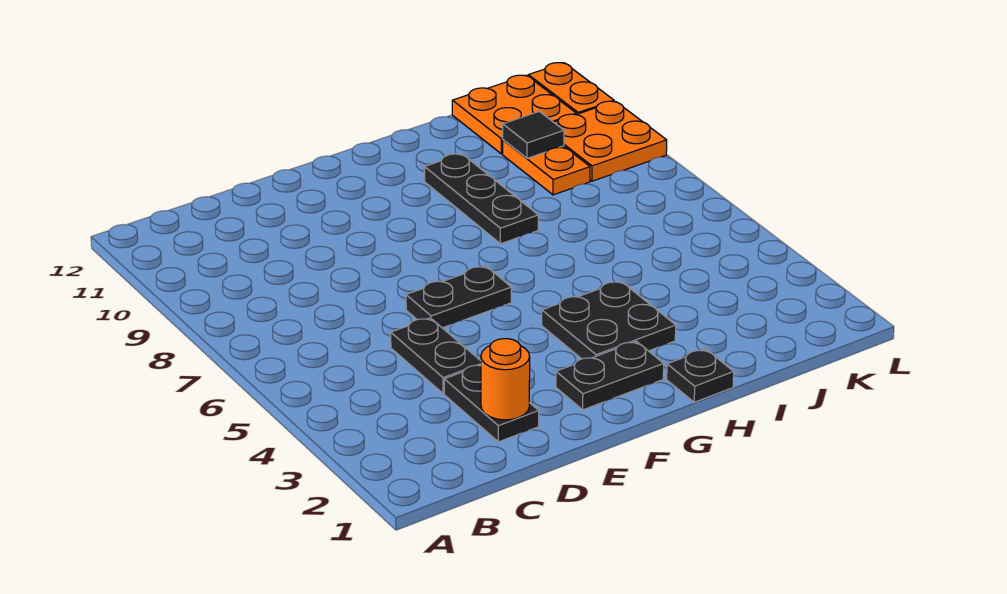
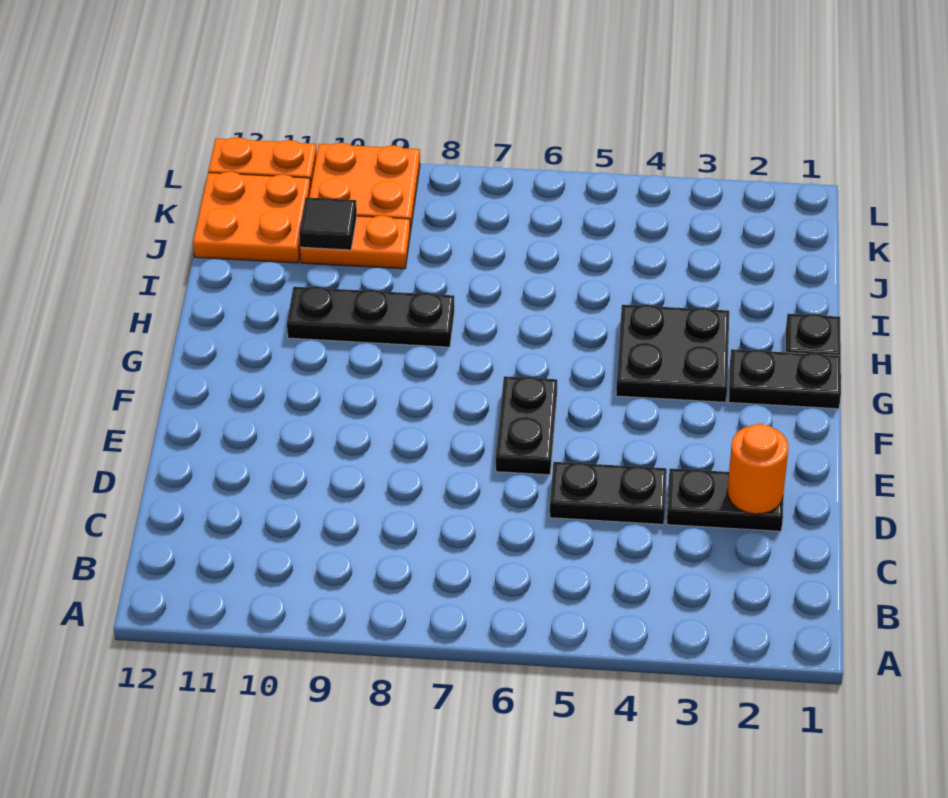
black plate F2:G2 level 1 -> black plate G1:G2 level 1

